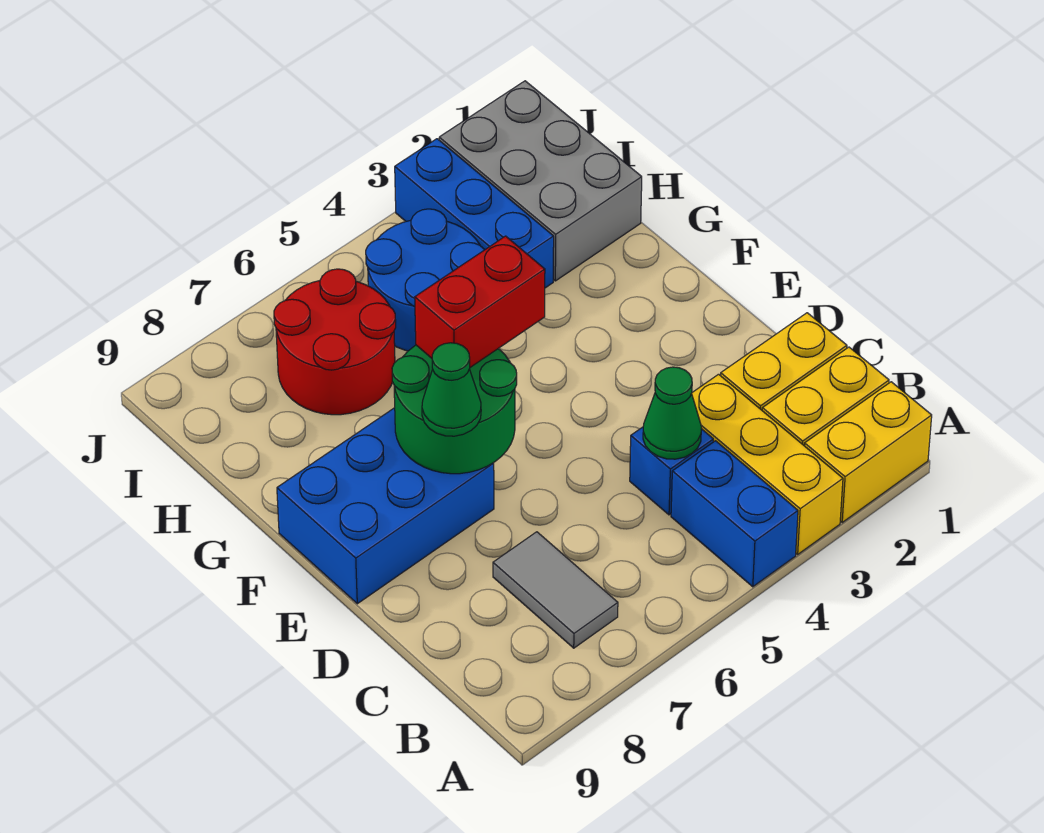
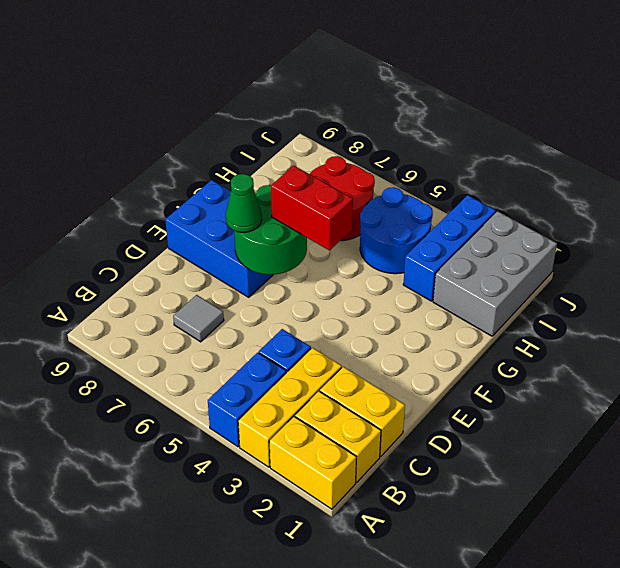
grey tile B7:C7 level 1 -> grey tile C7 level 1
green cone C4 level 2 -> none

